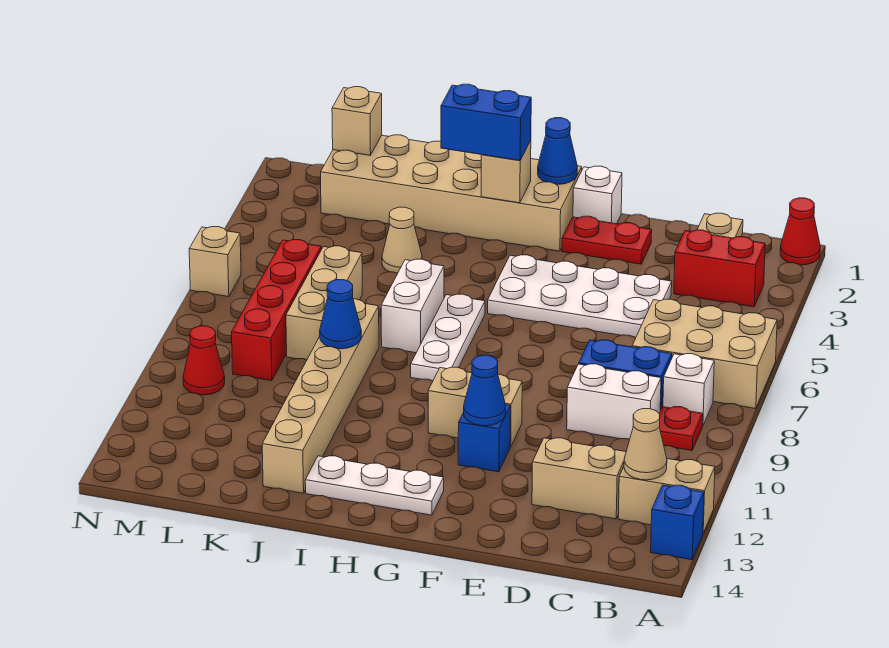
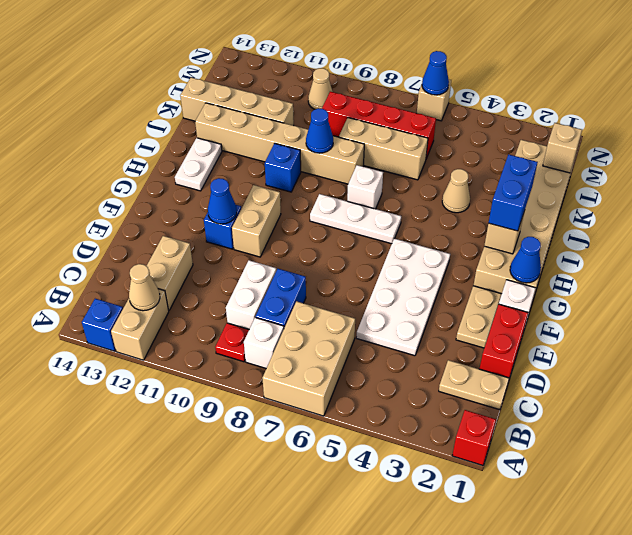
red cone A1 level 1 -> red brick A1 level 1
red brick B3:C3 level 1 -> red brick D1:E1 level 1
red plate E2:F2 level 1 -> tan plate E2:F2 level 1
white plate G13:I13 level 1 -> white plate H13:I13 level 1
white brick I6:I7 level 1 -> white brick I7 level 1
none -> blue brick I10 level 1
none -> tan brick K11:K14 level 1
red cone M10 level 1 -> tan cone M10 level 1
none -> blue cone N6 level 2

